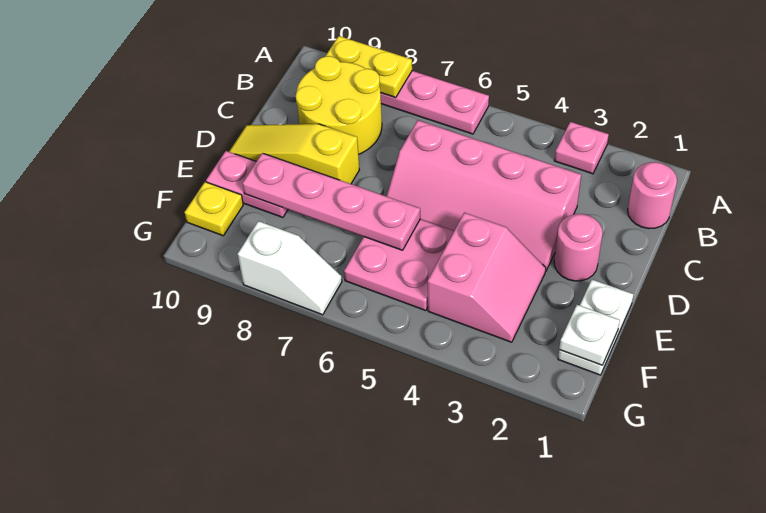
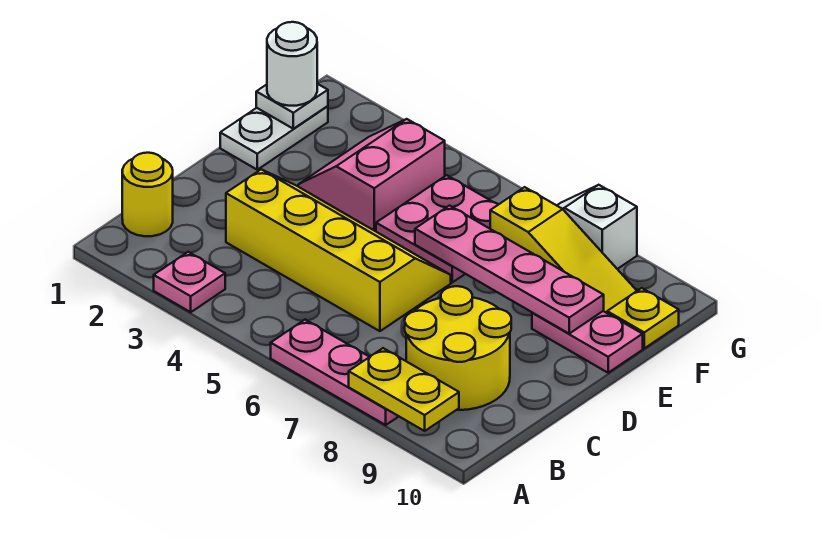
pink round brick B1 level 1 -> yellow round brick B1 level 1
pink slope C3:D6 level 1 top C -> yellow slope C3:D6 level 1 top C
pink round brick D2 level 1 -> none
yellow slope D8:D10 level 1 top 8 -> yellow slope F7:F9 level 1 top 7
none -> white round brick F1 level 3

